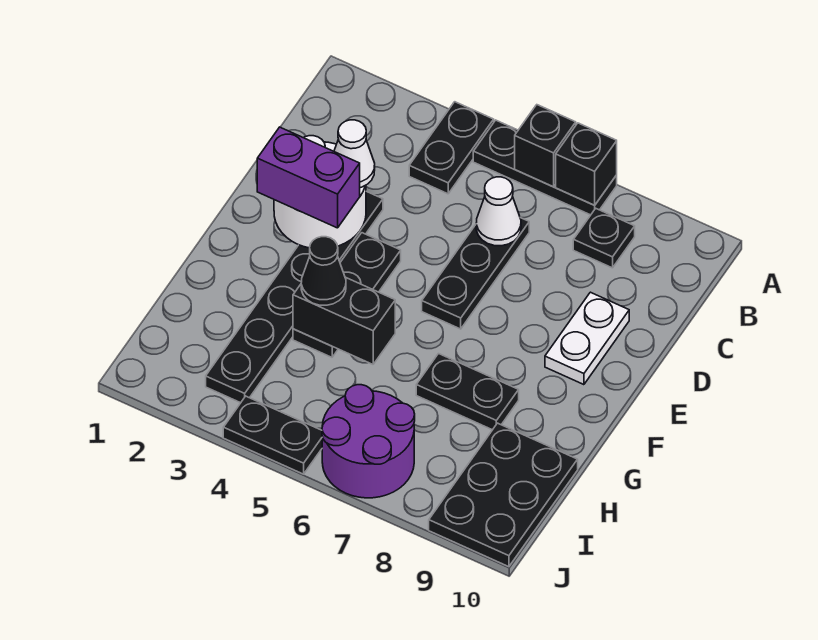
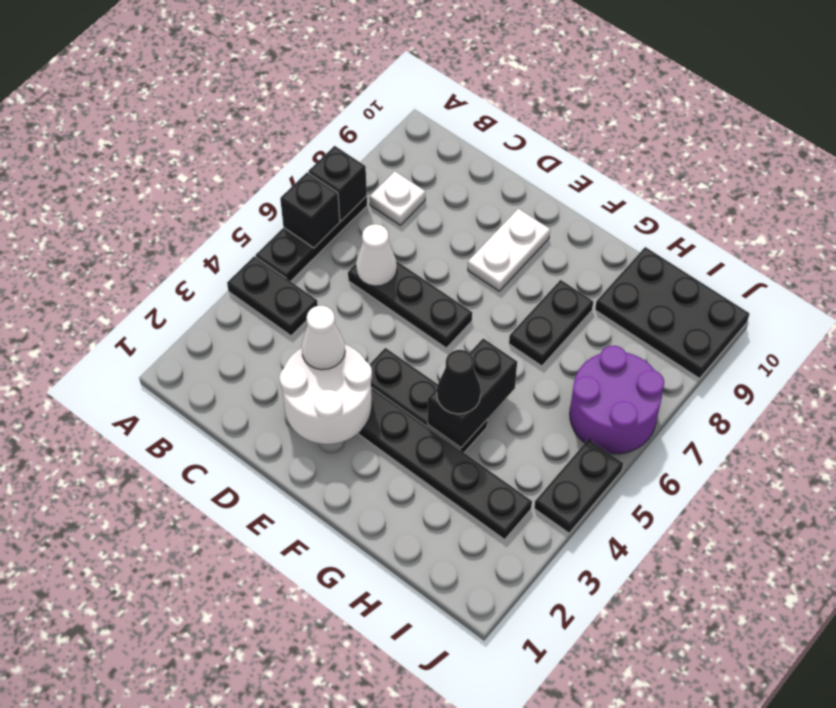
black plate B8 level 1 -> white plate B8 level 1
white plate D9:E9 level 1 -> white plate E8:E9 level 1
purple brick E2:E3 level 3 -> none

